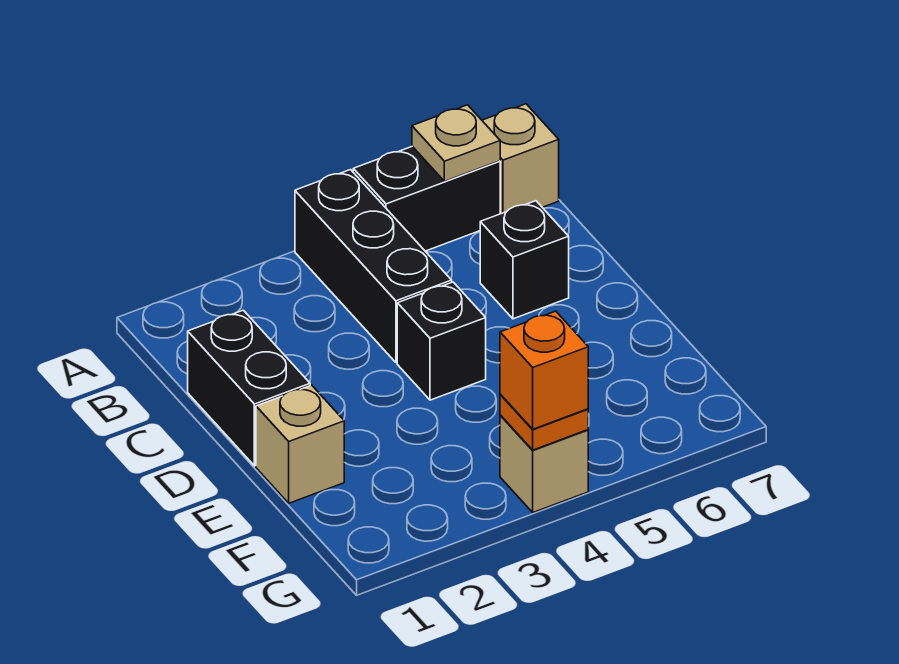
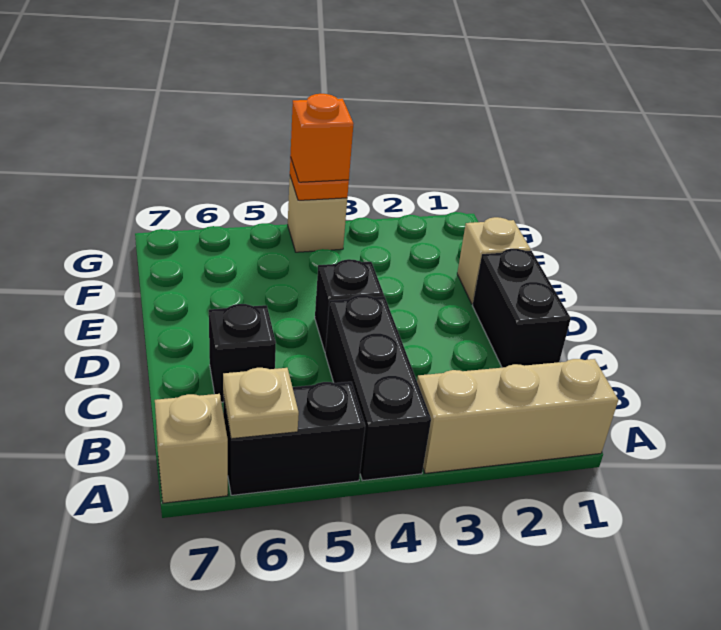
none -> tan brick A1:A3 level 1

